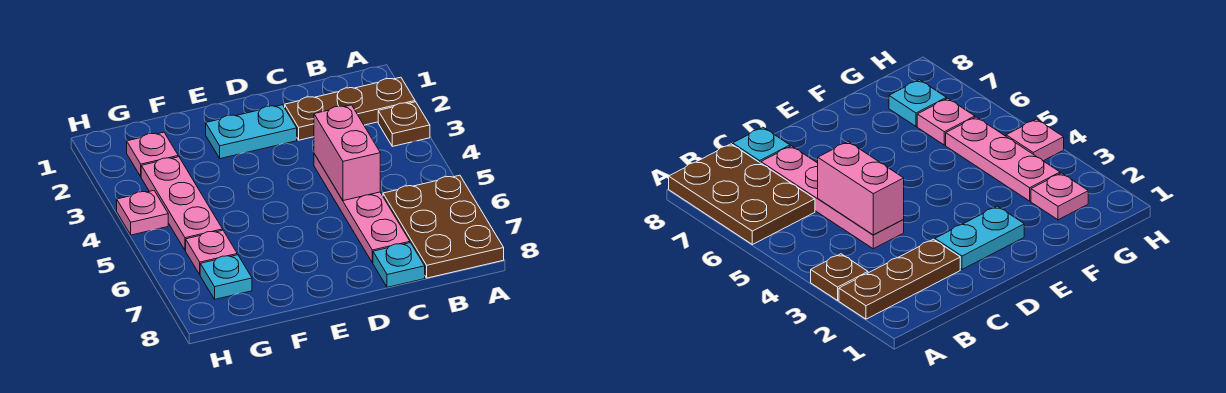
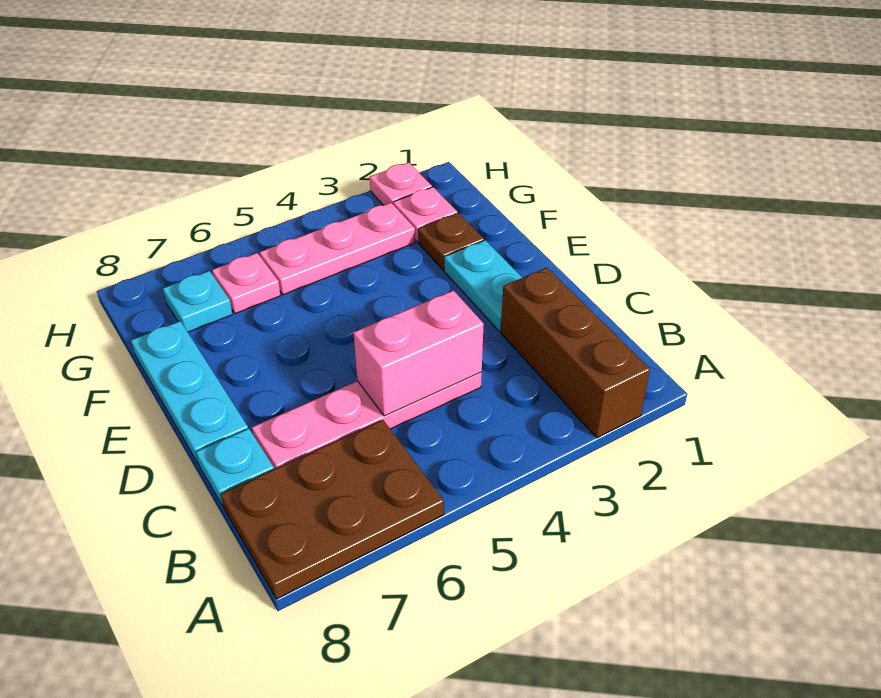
brown plate A2:C2 level 1 -> brown brick A2:C2 level 1
brown plate A3 level 1 -> brown plate F2 level 1
none -> cyan plate D8:F8 level 1
pink plate H4 level 1 -> pink plate H2 level 1

